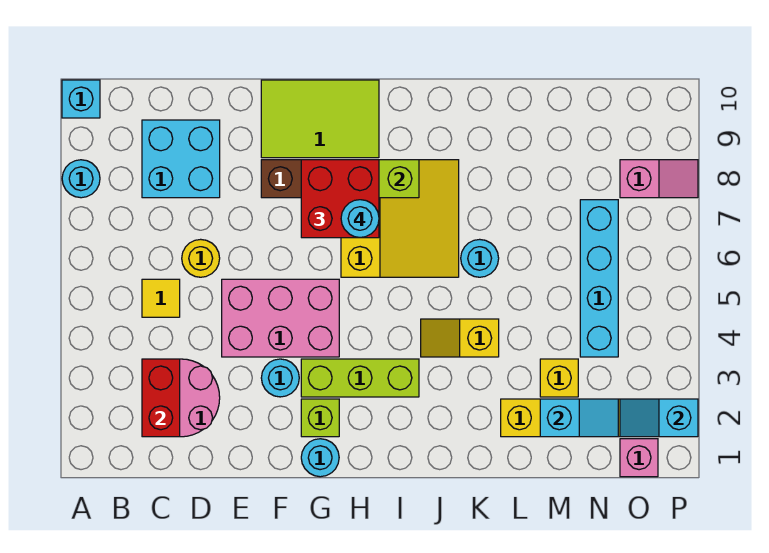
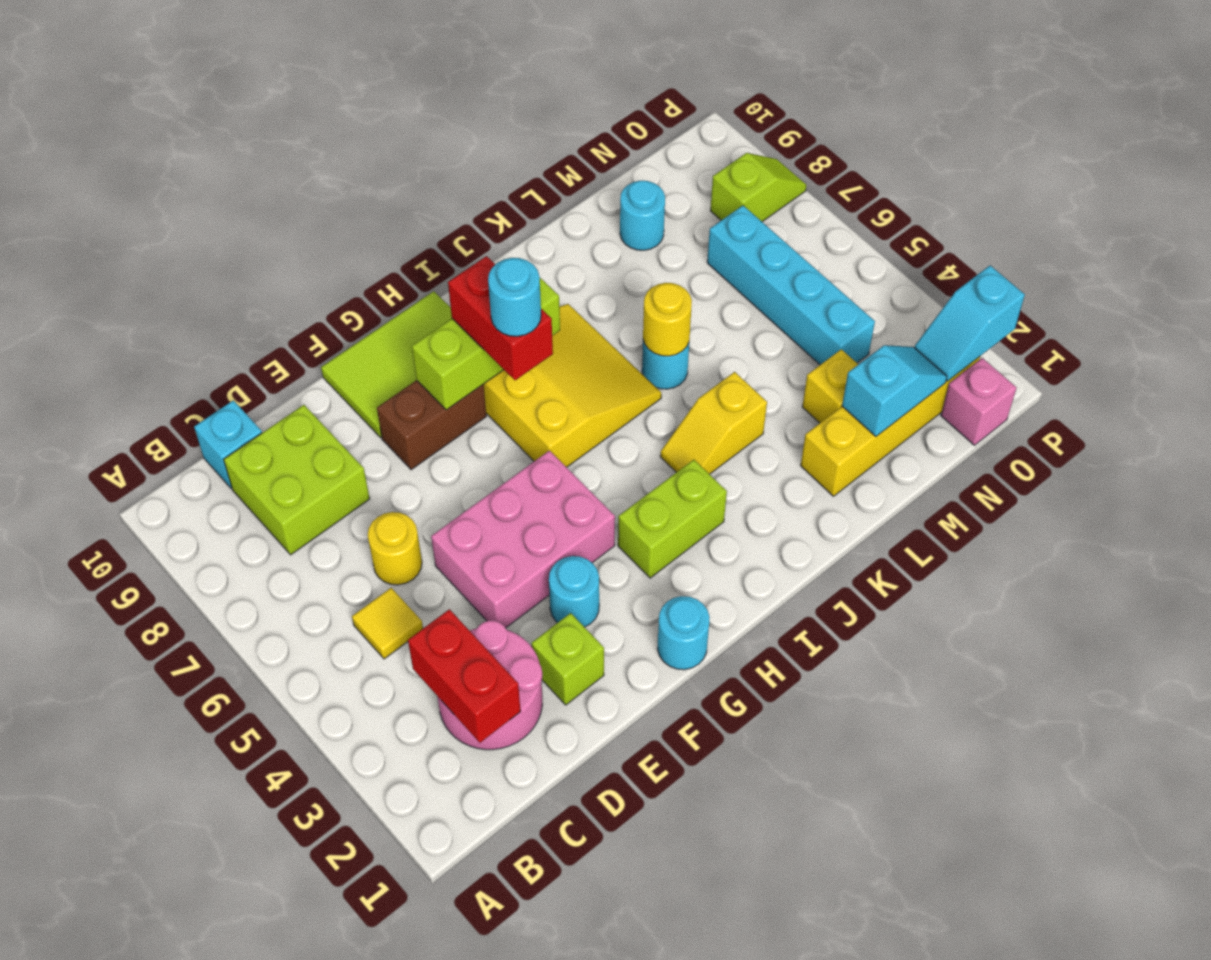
cyan round brick A8 level 1 -> cyan round brick M9 level 1
cyan brick A10 level 1 -> cyan brick C10 level 1
cyan brick C8:D9 level 1 -> lime brick C8:D9 level 1
lime brick G2 level 1 -> lime brick E2 level 1
lime brick G3:I3 level 1 -> lime brick H3:I3 level 1
red brick G7:H8 level 3 -> red brick H7:H8 level 3
none -> yellow round brick K6 level 2
pink slope O8:P8 level 1 top O -> lime slope O8:P8 level 1 top O

